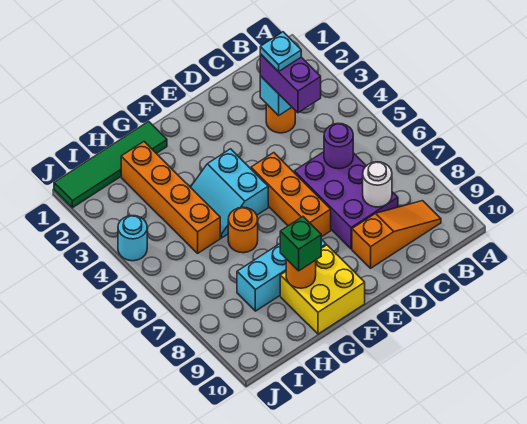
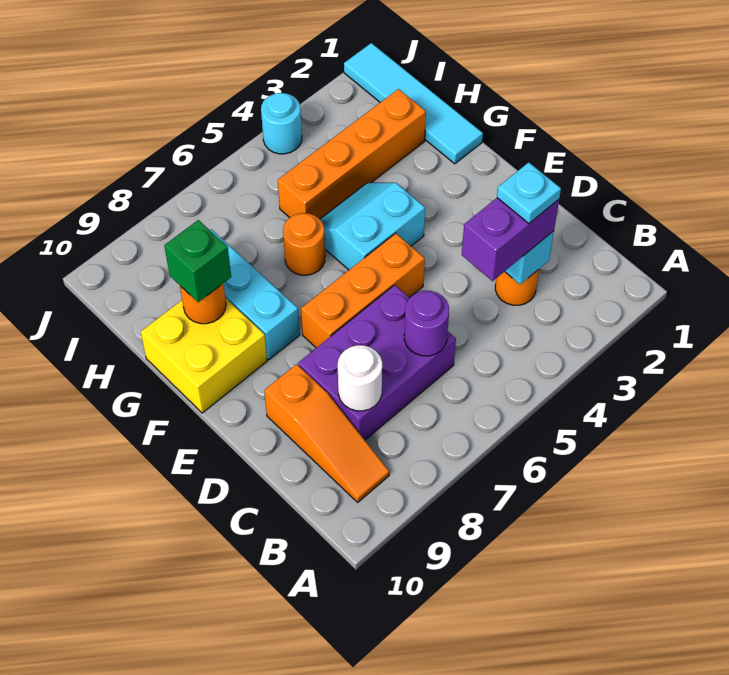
green tile G1:J1 level 1 -> cyan tile G1:J1 level 1

